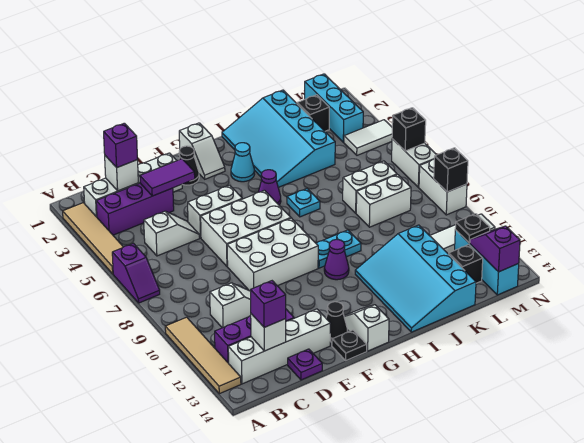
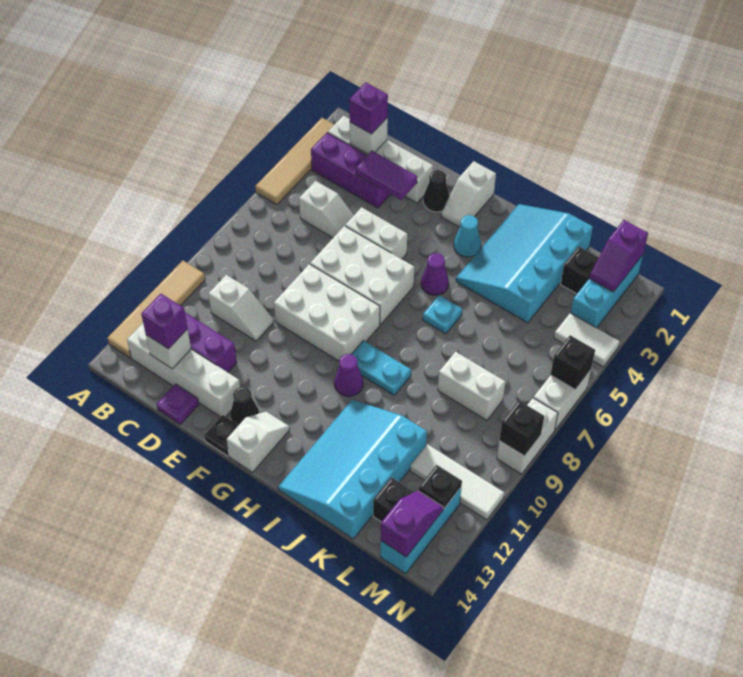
purple slope A6:A7 level 1 top 6 -> purple slope M1:M2 level 2 top 1
white brick K7:L7 level 1 -> none

